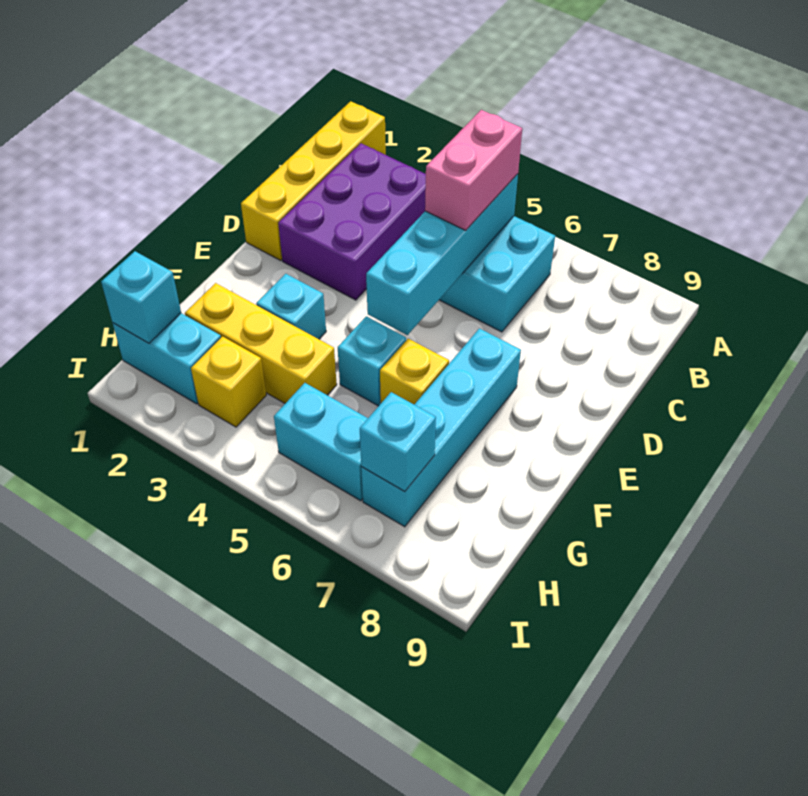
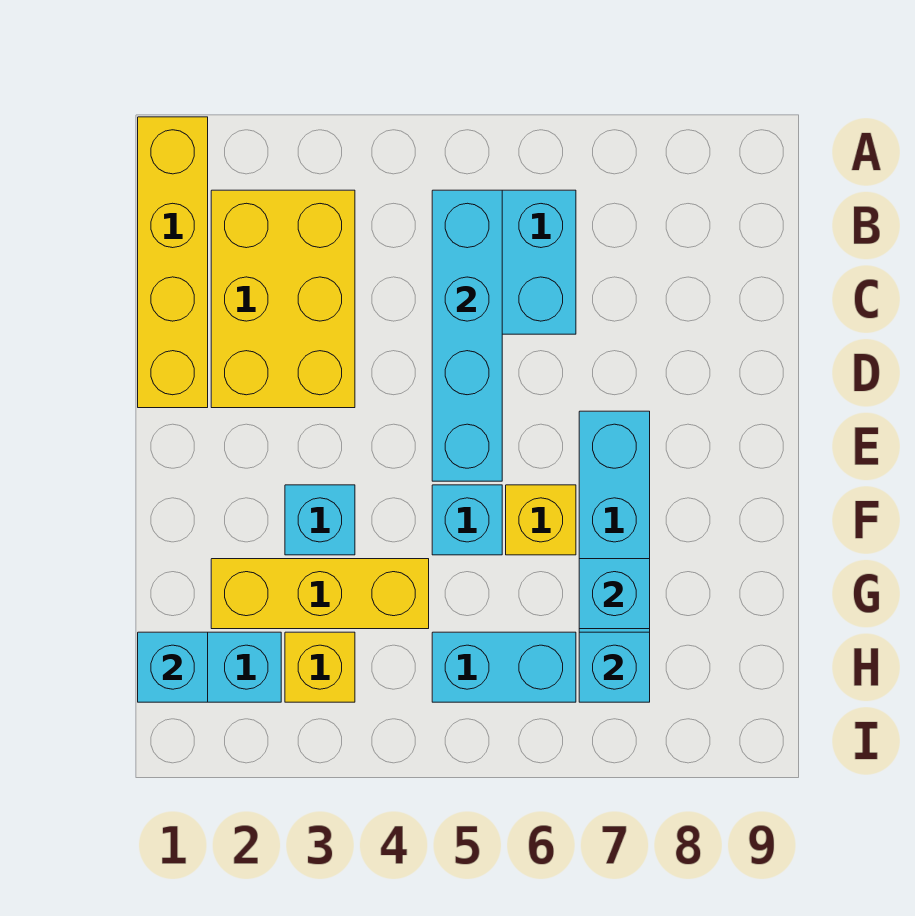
purple brick B2:D3 level 1 -> yellow brick B2:D3 level 1
pink brick B5:C5 level 3 -> none
none -> cyan brick G7 level 2

